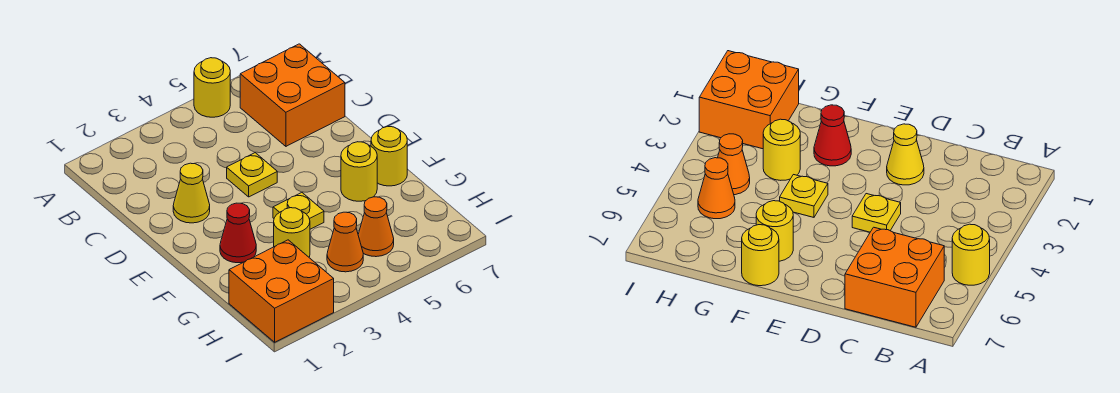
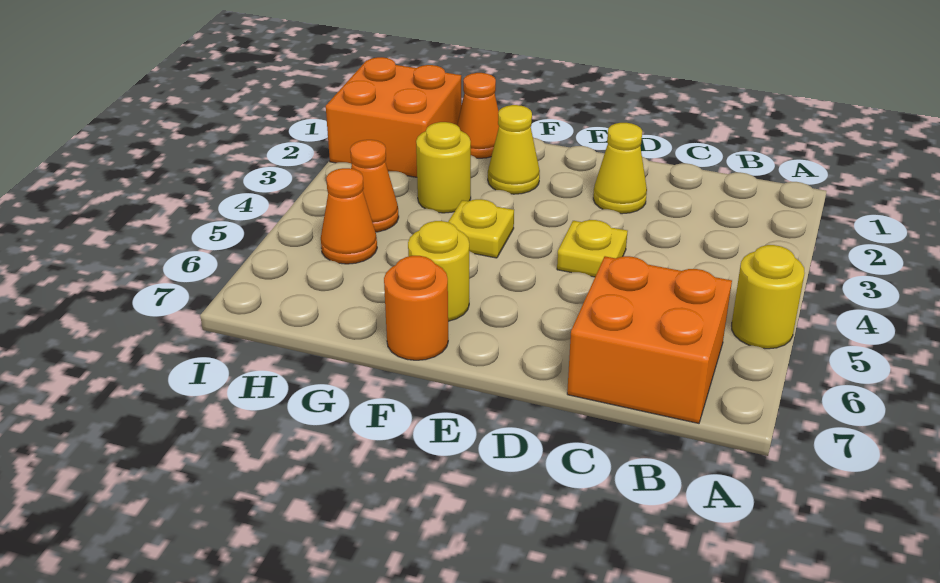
red cone F2 level 1 -> yellow cone F2 level 1
yellow round brick F7 level 1 -> orange round brick F7 level 1
none -> orange cone G1 level 1

